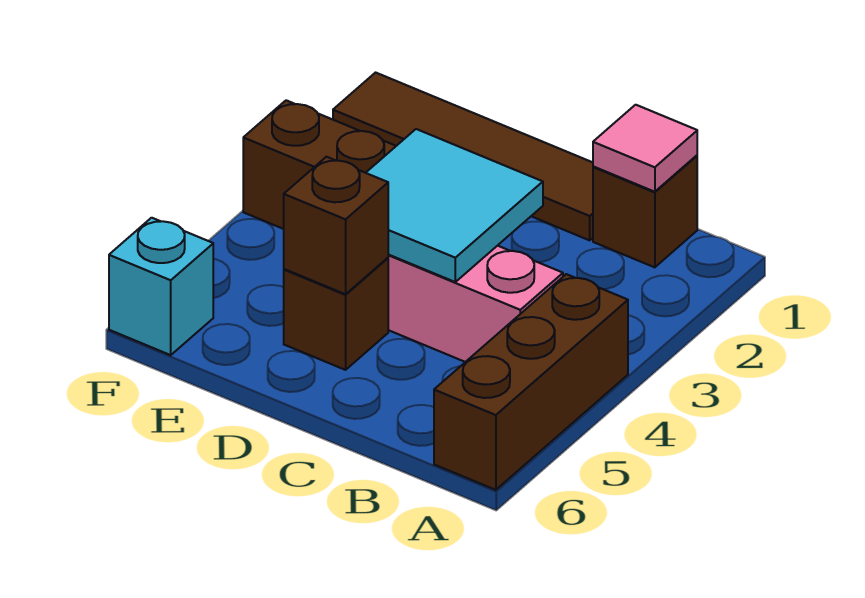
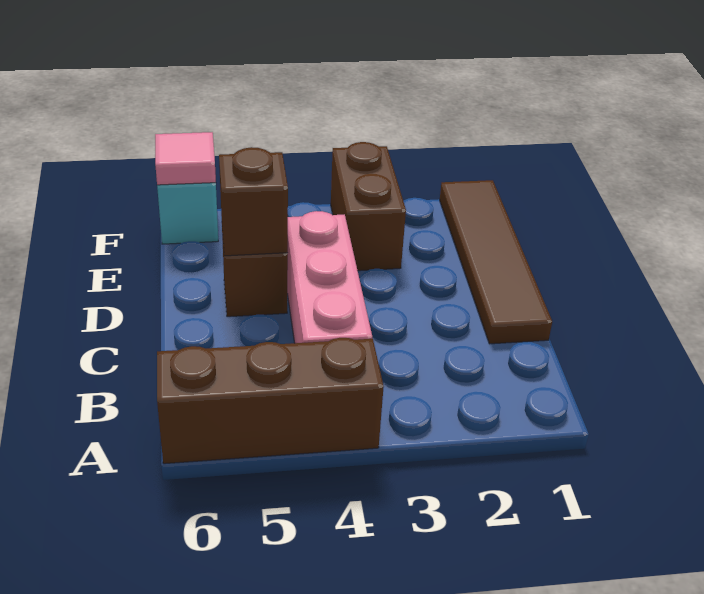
brown brick B1 level 1 -> none
pink tile B1 level 2 -> pink tile F6 level 2
cyan tile C3:D4 level 2 -> none

